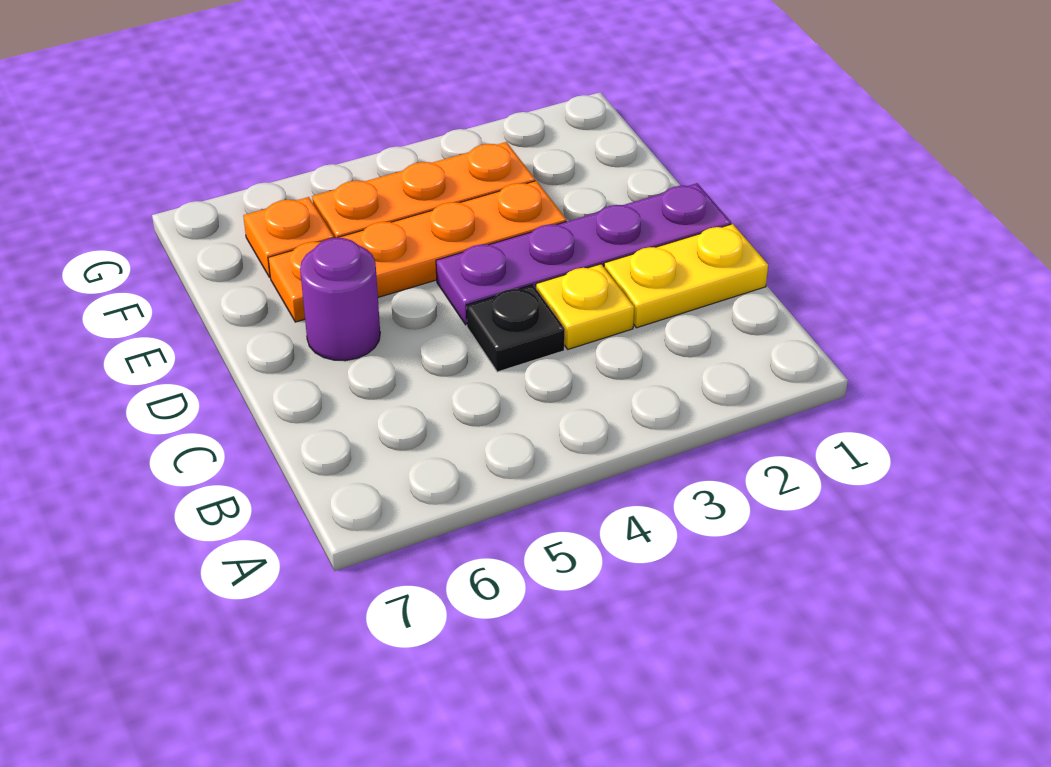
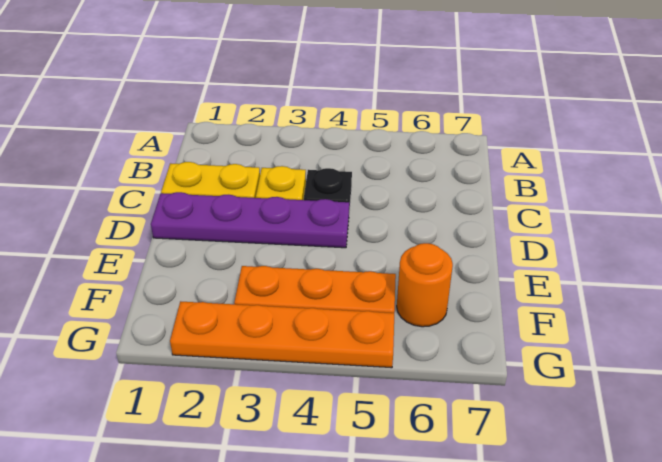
purple round brick D6 level 1 -> none
orange plate E3:E6 level 1 -> orange plate G2:G5 level 1
orange plate F6 level 1 -> orange round brick F6 level 1

